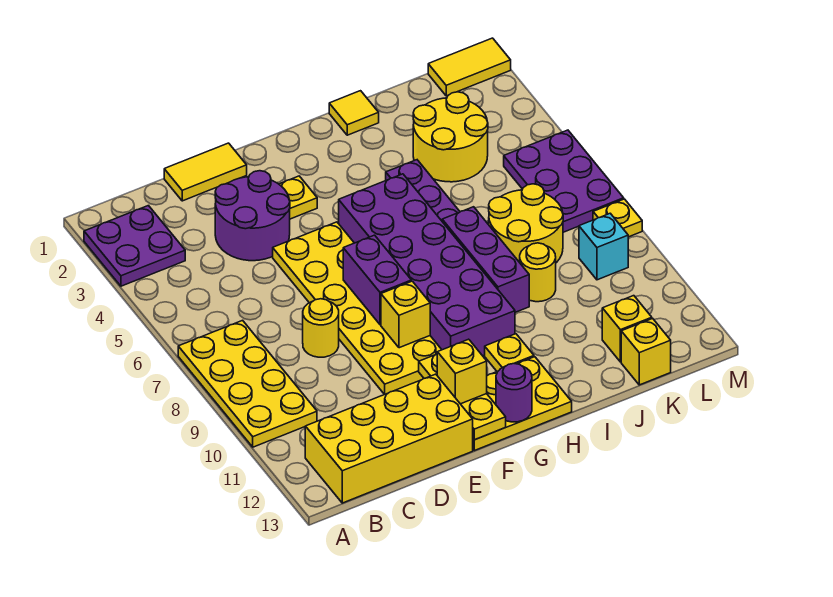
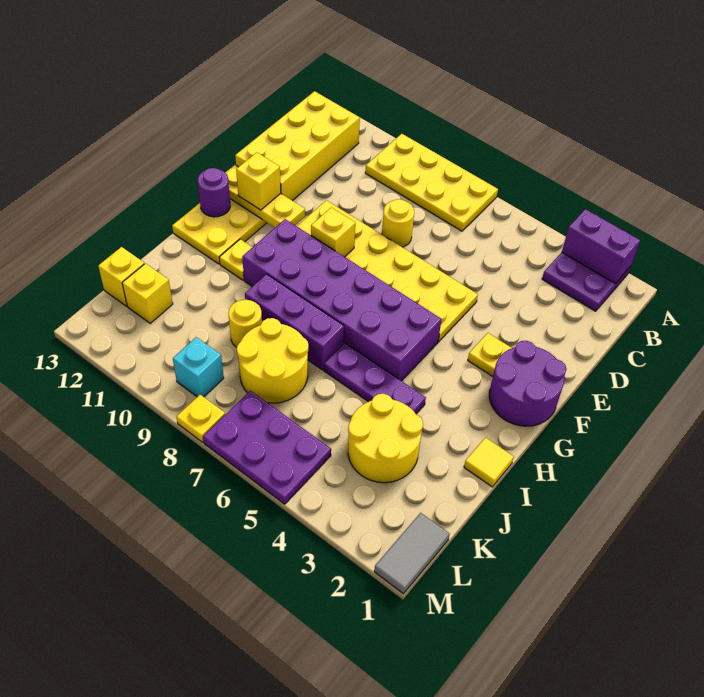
yellow tile D1:E1 level 1 -> none
purple round brick D3:E4 level 1 -> purple round brick F1:G2 level 1
purple brick F7:F8 level 2 -> purple brick A2:A3 level 2
yellow tile L1:M1 level 1 -> grey tile L1:M1 level 1

